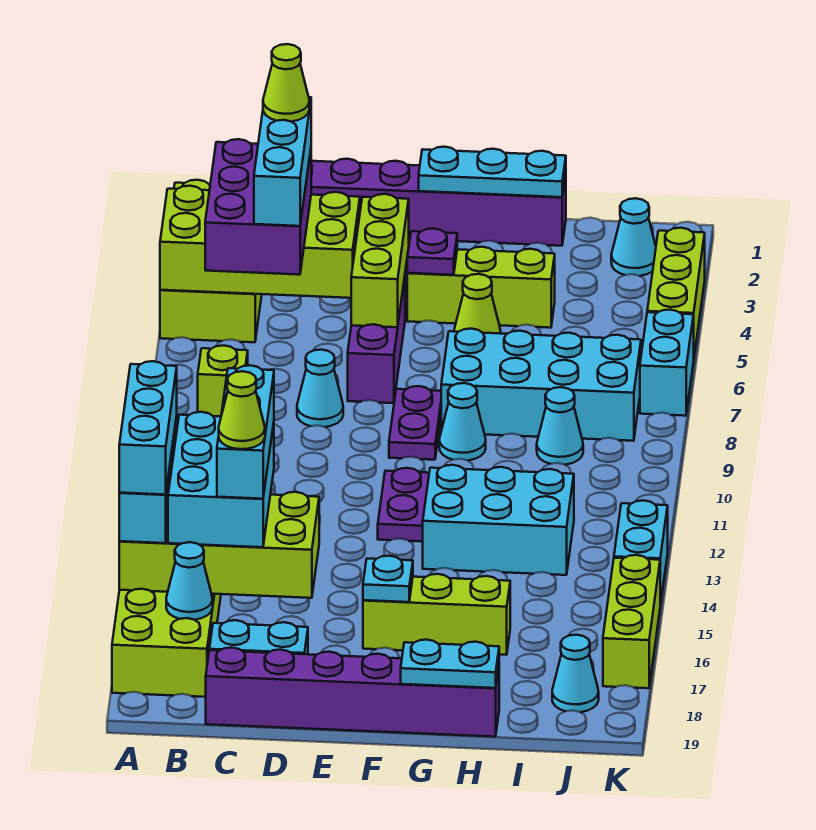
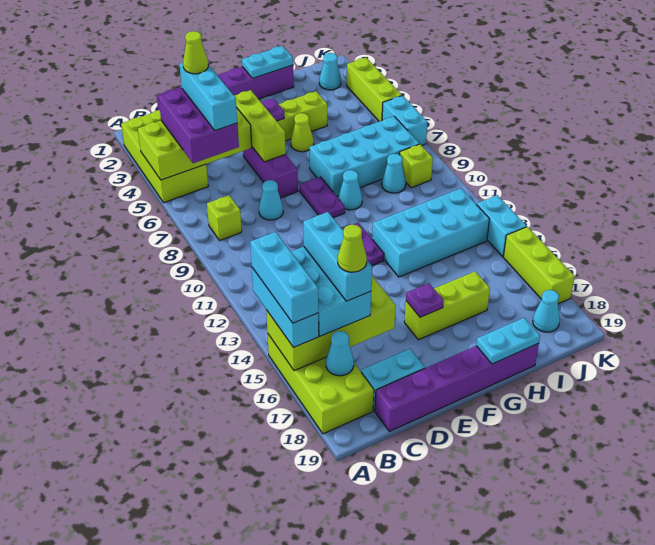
cyan plate F1:H1 level 2 -> cyan plate G1:H1 level 2
cyan plate F16 level 2 -> purple plate F16 level 2
cyan brick G12:I13 level 1 -> cyan brick G12:J13 level 1
none -> lime brick J9 level 1

